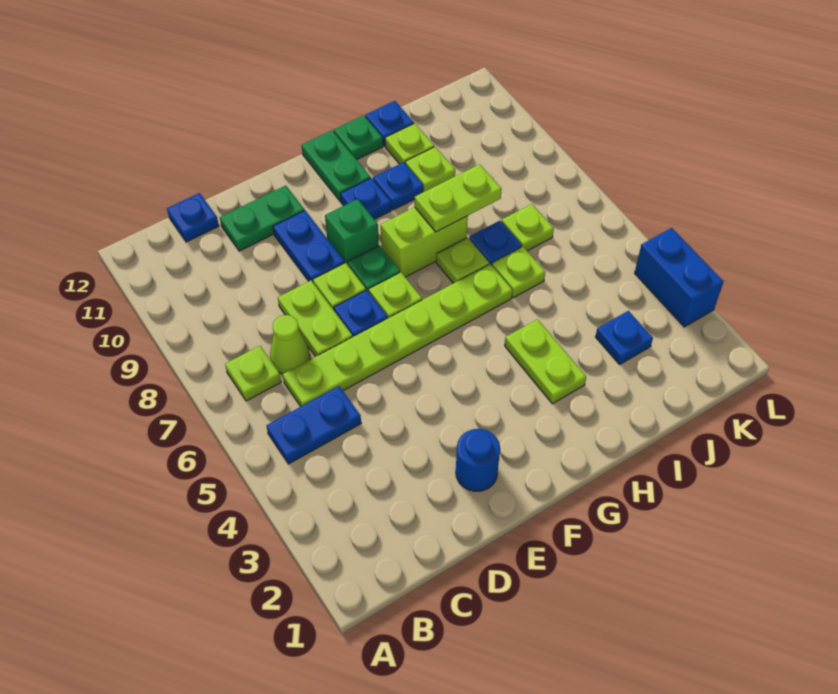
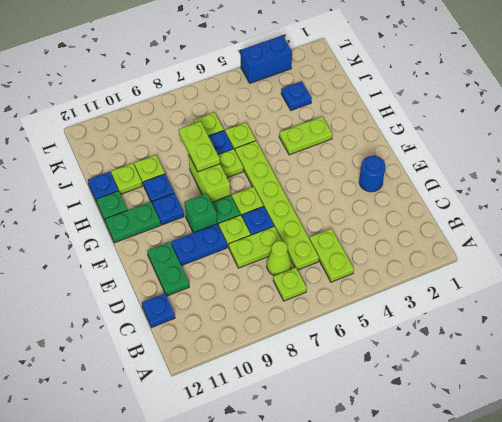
blue plate B5:C5 level 1 -> lime plate B5:C5 level 1

